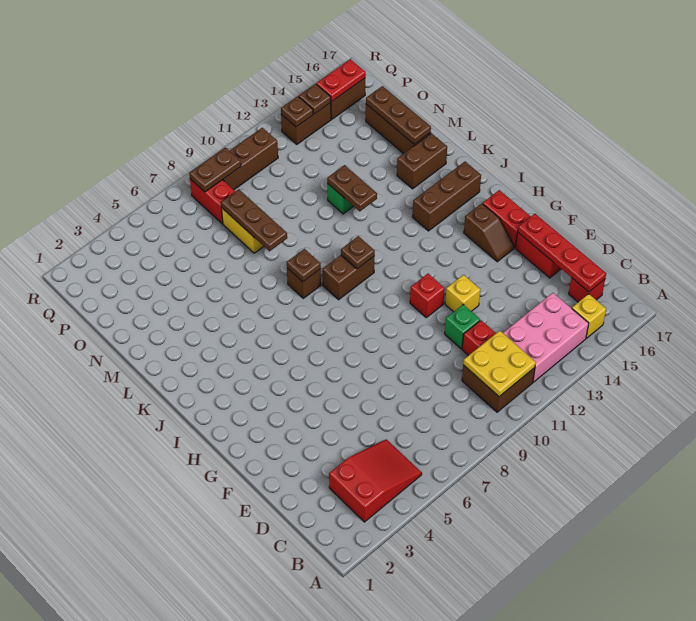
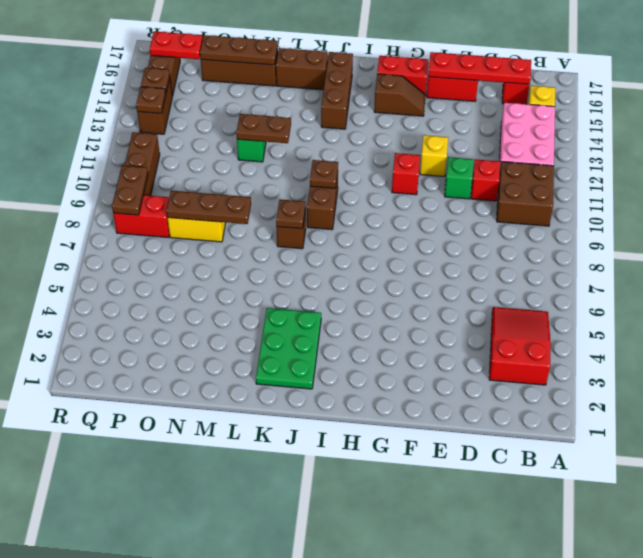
yellow plate B10:C11 level 2 -> none
none -> green plate J2:K4 level 1
brown brick L15:L16 level 1 -> brown brick K16:L16 level 1
red plate Q15:Q16 level 2 -> red plate P16:Q16 level 2

